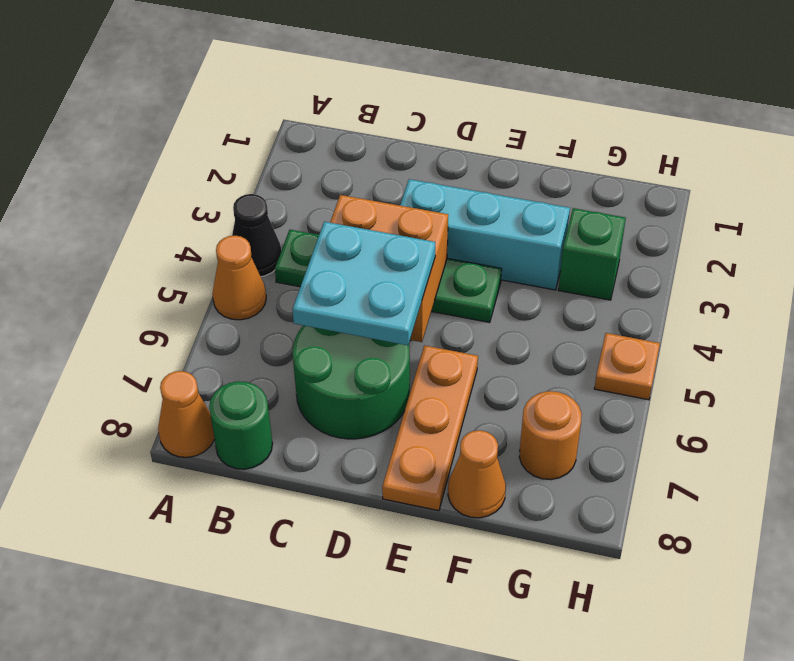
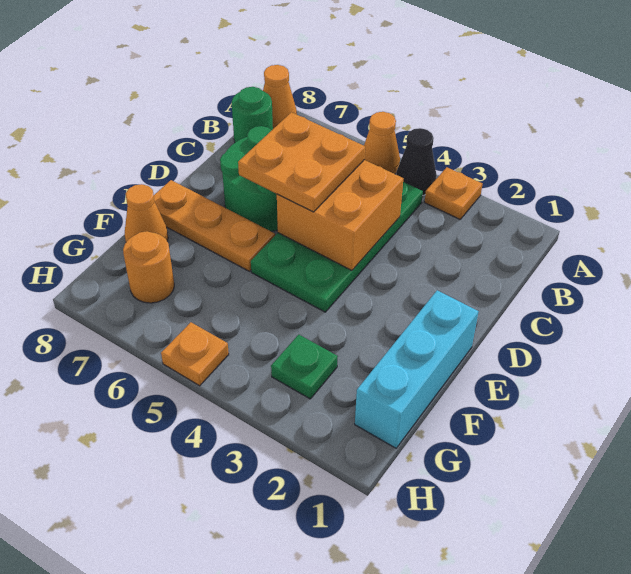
none -> orange plate A3 level 1
green plate B4:E4 level 1 -> green plate B4:E5 level 1
cyan plate C5:D6 level 3 -> orange plate C5:D6 level 3
cyan brick D3:F3 level 1 -> cyan brick E1:G1 level 1
green brick G3 level 1 -> green plate G3 level 1

